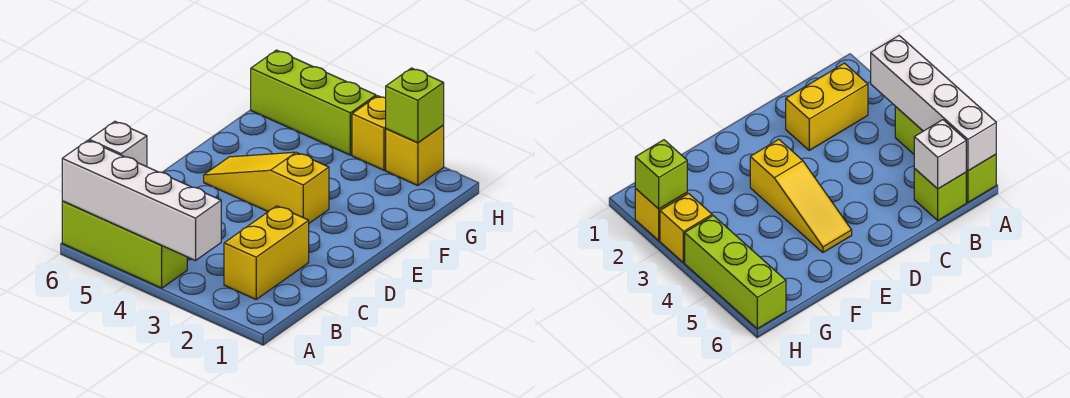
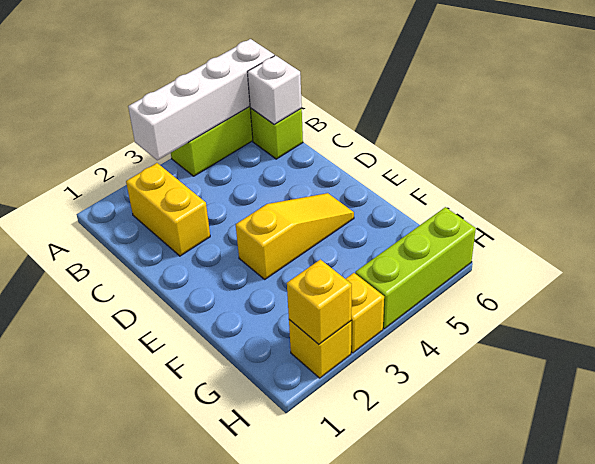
lime brick H2 level 2 -> yellow brick H2 level 2

